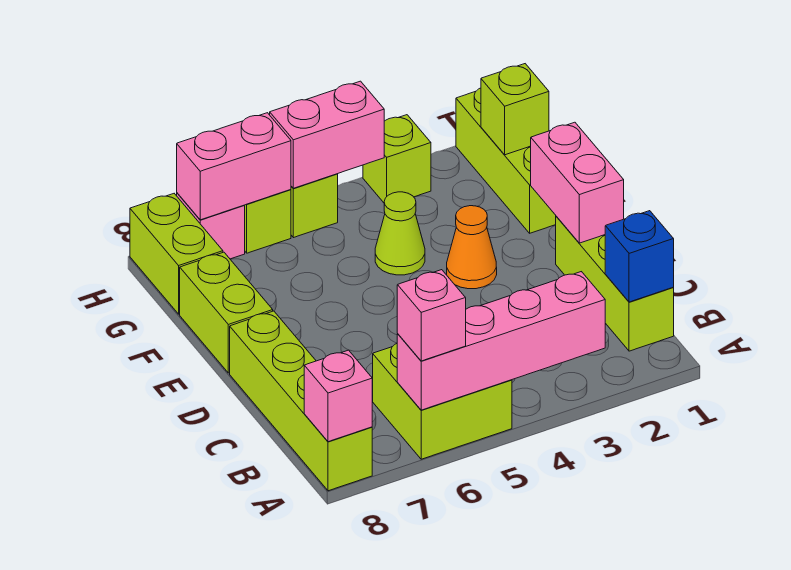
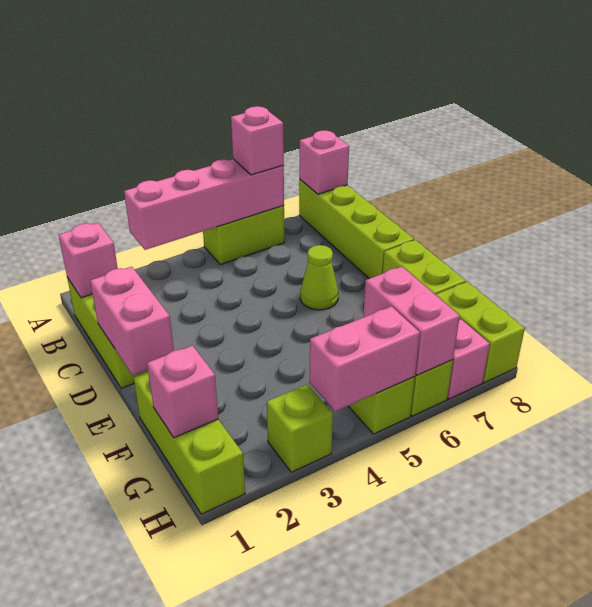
lime brick A5:B6 level 1 -> lime brick A5:A6 level 1
blue brick B1 level 2 -> pink brick B1 level 2
orange cone E3 level 1 -> none
lime cone F4 level 1 -> lime cone D6 level 1
lime brick G1 level 2 -> pink brick G1 level 2
pink brick H6:H7 level 2 -> pink brick G6:H6 level 2

